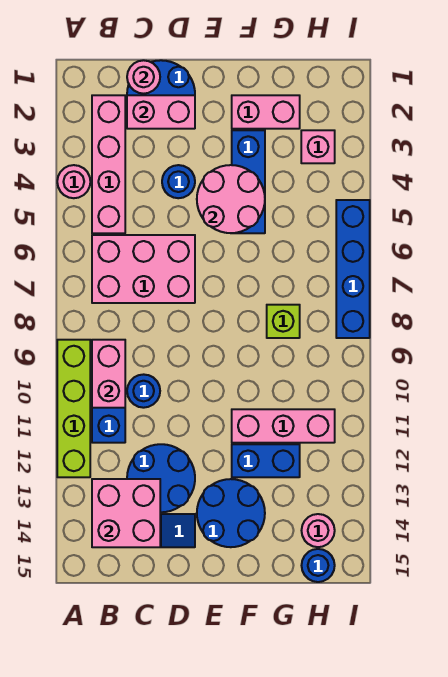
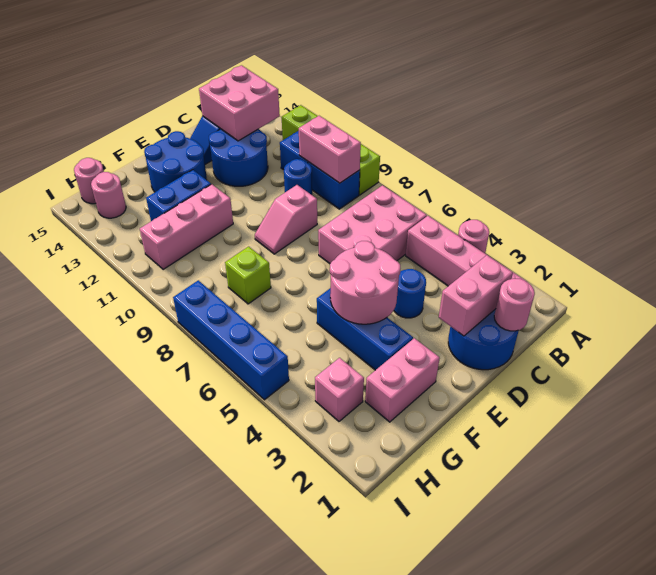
none -> pink slope D9:E9 level 1 top D
blue round brick H15 level 1 -> pink round brick H15 level 1

